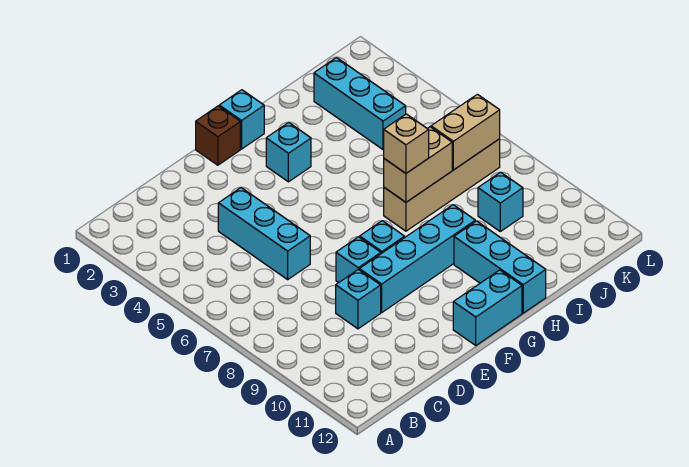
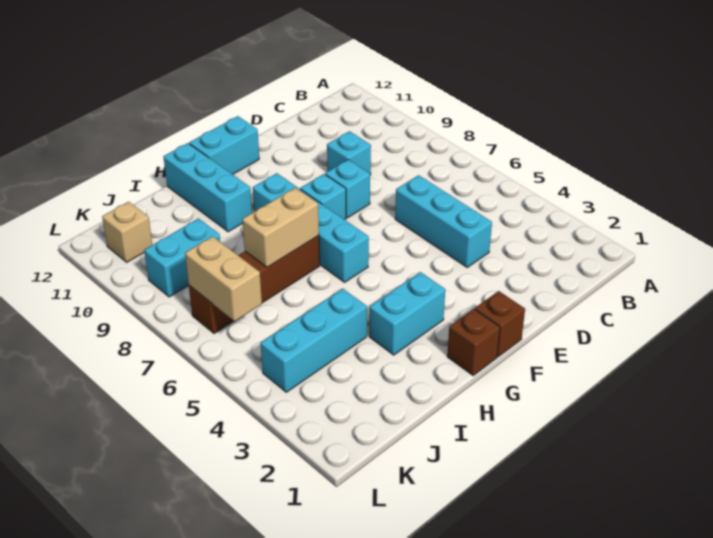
cyan brick E9:H9 level 1 -> cyan brick G6:G9 level 1
cyan brick G1 level 1 -> brown brick G1 level 1
cyan brick G3 level 1 -> cyan brick G3:H3 level 1
tan brick H7:K7 level 1 -> brown brick H7:K7 level 1
tan brick H7 level 3 -> tan brick K11 level 1
cyan brick J2:J4 level 1 -> cyan brick I4:K4 level 1
tan brick J7:K7 level 2 -> tan brick K6:K7 level 2
cyan brick J9 level 1 -> cyan brick J9:K9 level 1

